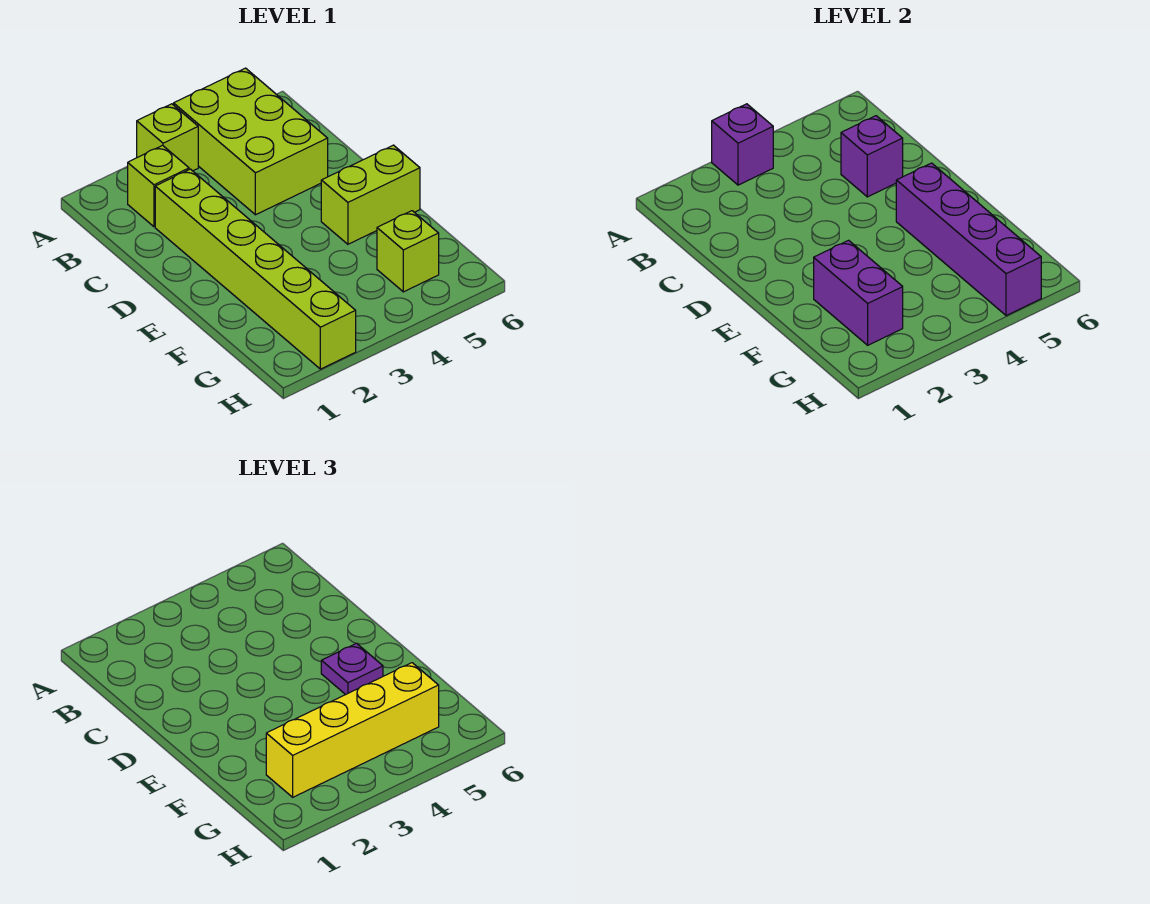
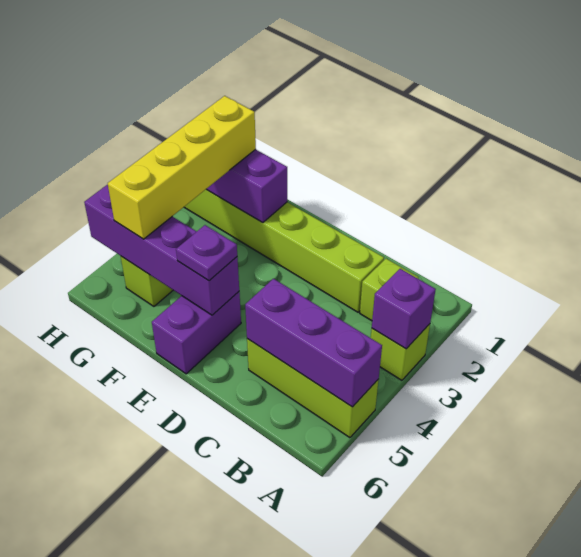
lime brick A4:C5 level 1 -> lime brick A5:C5 level 1
purple brick C5 level 2 -> purple brick A5:C5 level 2
lime brick E5:E6 level 1 -> purple brick E5:E6 level 1

